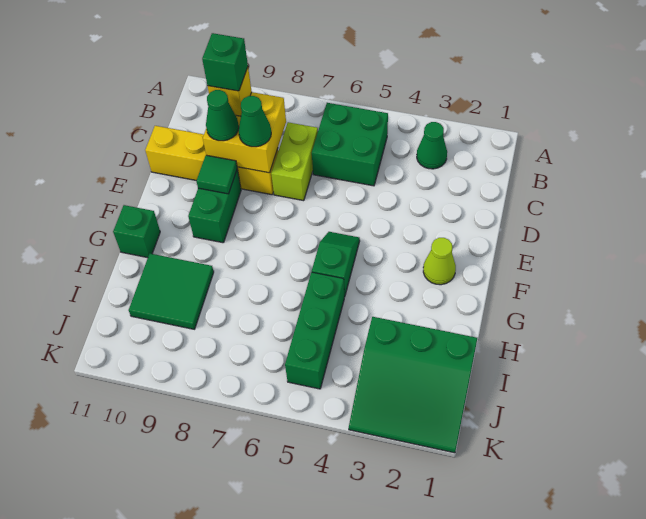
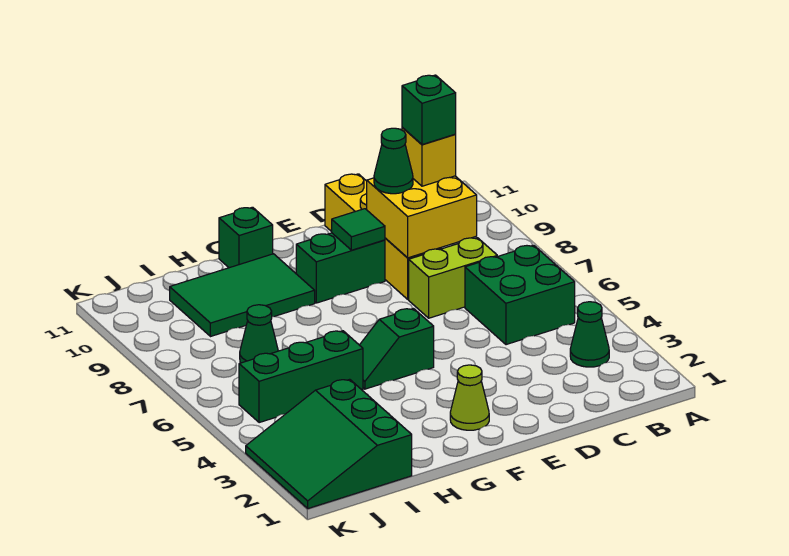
green cone D8 level 3 -> green cone I7 level 1
green slope F5:G5 level 1 top G -> green slope F5:G5 level 1 top F
green tile H9:I10 level 1 -> green tile G9:I10 level 1

